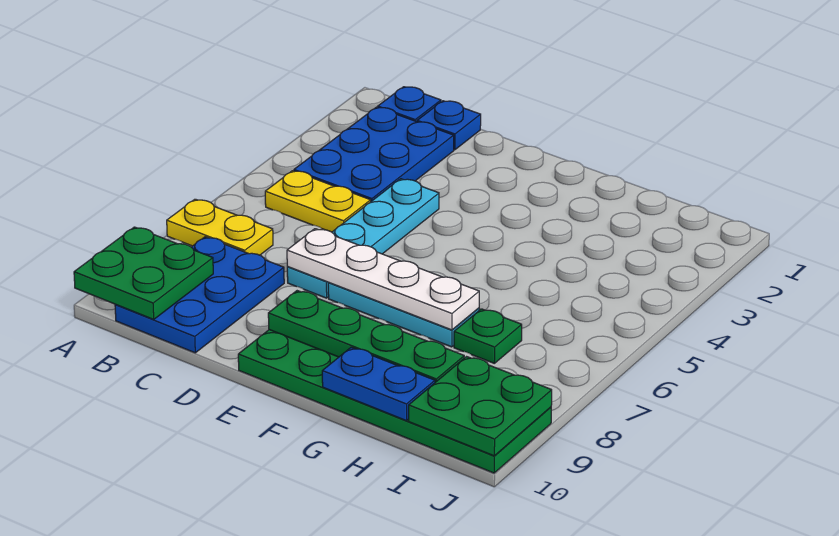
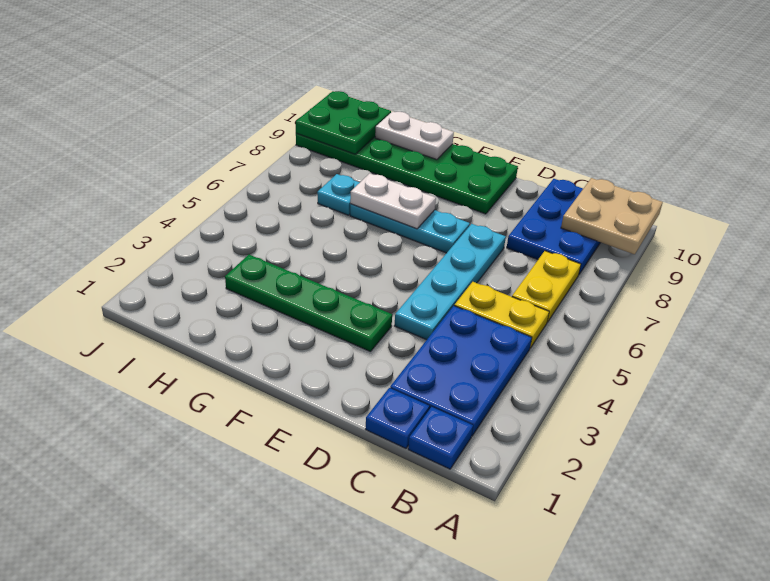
yellow plate A7:B7 level 1 -> yellow plate B6:B7 level 1
green plate A9:B10 level 2 -> tan plate A9:B10 level 2
white plate D7:G7 level 2 -> white plate F7:G7 level 2
green plate E9:H9 level 2 -> green plate E3:H3 level 1
blue plate G10:H10 level 2 -> white plate G10:H10 level 2
green plate H7 level 1 -> cyan plate H7 level 1

